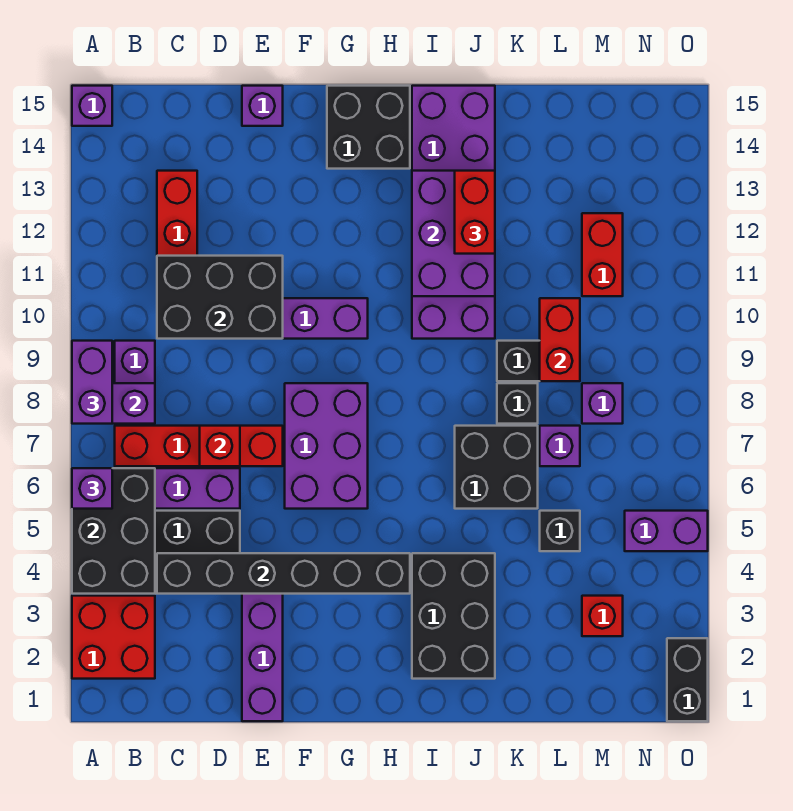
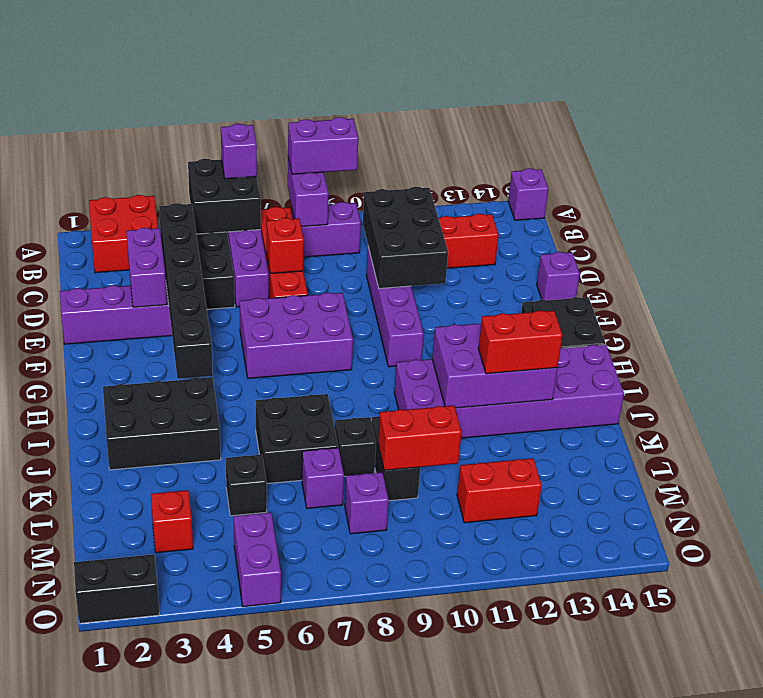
black brick A4:B6 level 2 -> black brick A5:B6 level 2
none -> purple brick D3:E3 level 2

